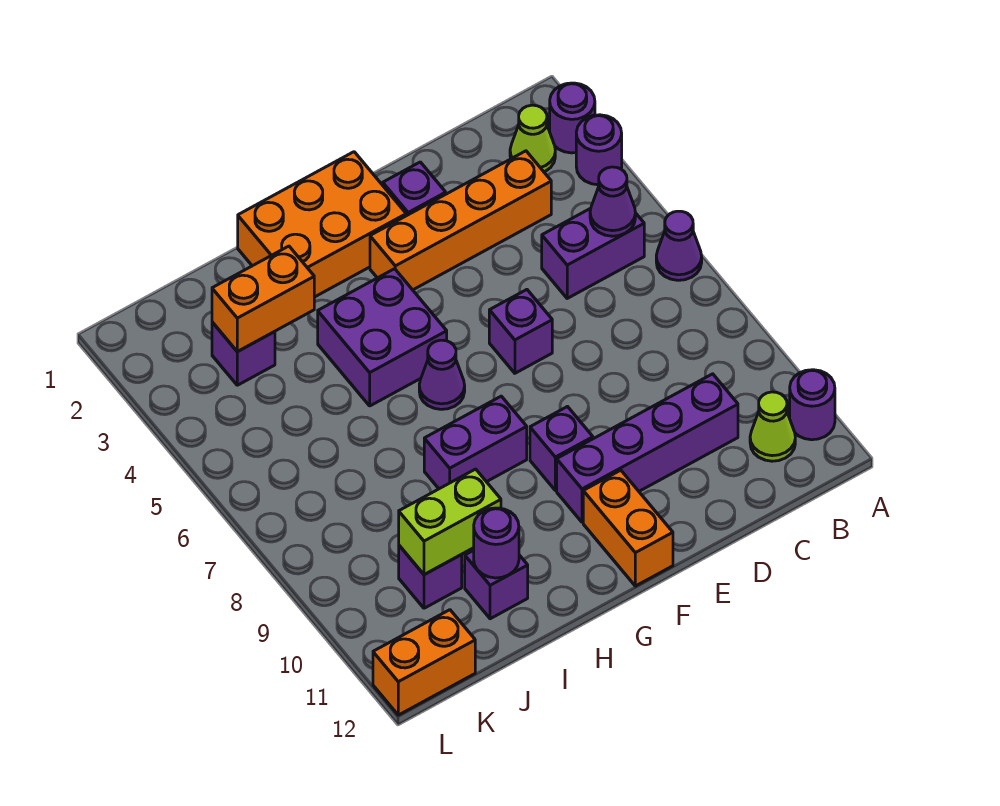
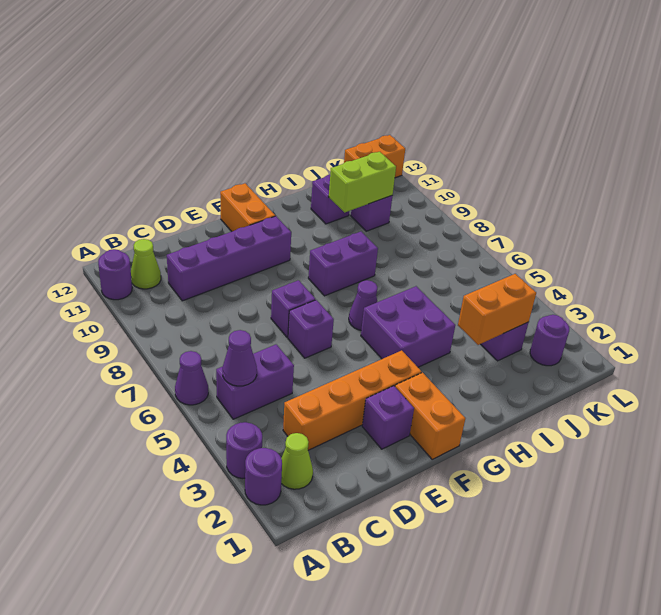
orange brick F1:H2 level 1 -> orange brick F1:F2 level 1
purple brick F9 level 1 -> purple brick E7 level 1
purple round brick I11 level 2 -> purple round brick K2 level 1

